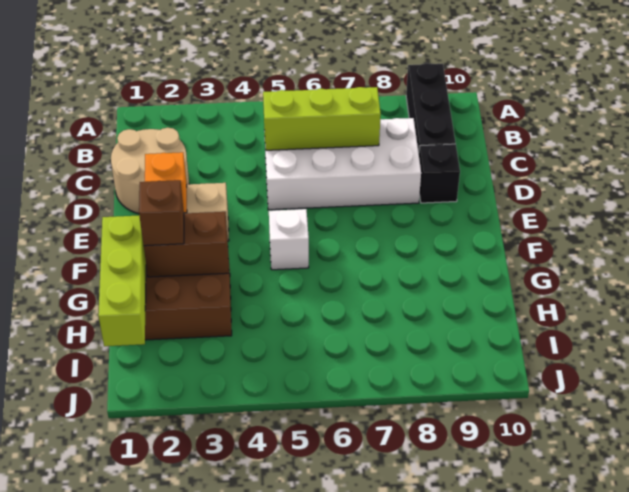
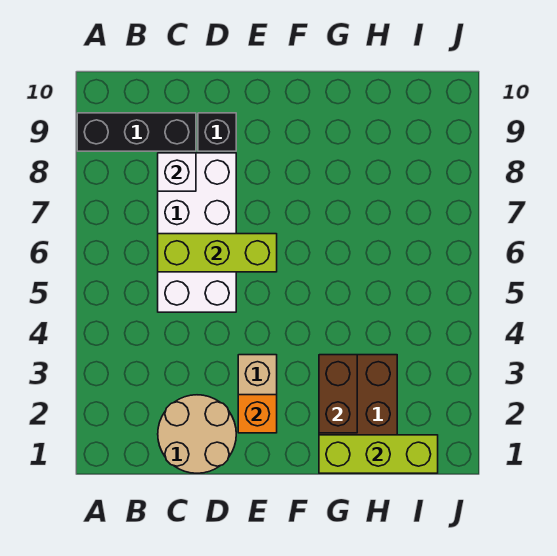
lime brick C5:C7 level 2 -> lime brick C6:E6 level 2
white brick F5 level 1 -> white brick C8 level 2
brown brick G2 level 3 -> none

